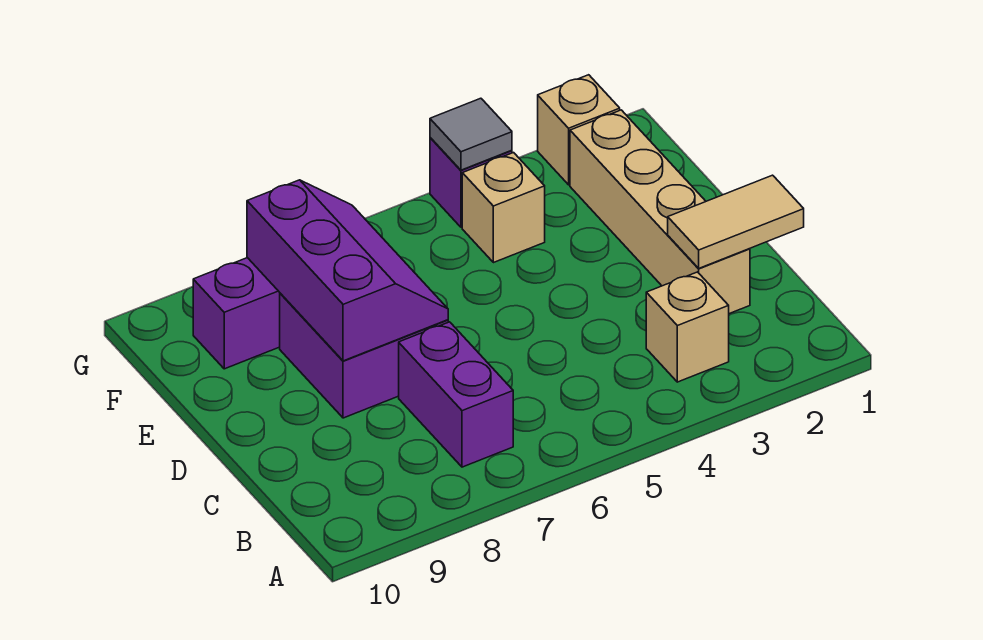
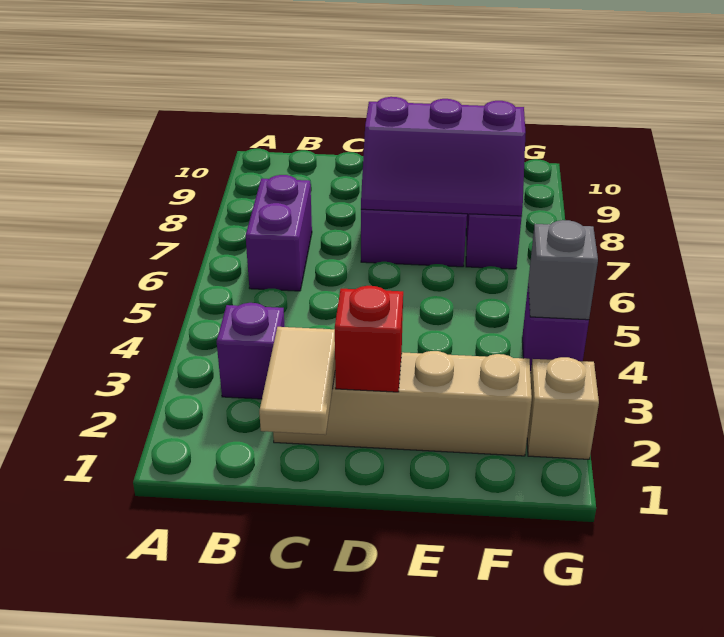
tan brick B3 level 1 -> purple brick B3 level 1
purple brick B7:C7 level 1 -> purple brick B6:B7 level 1
none -> red brick D2 level 2
tan brick F4 level 1 -> none
grey tile G4 level 2 -> grey brick G4 level 2

